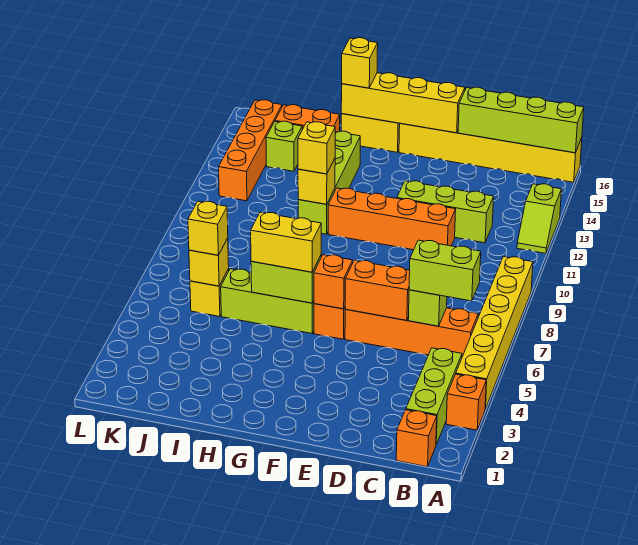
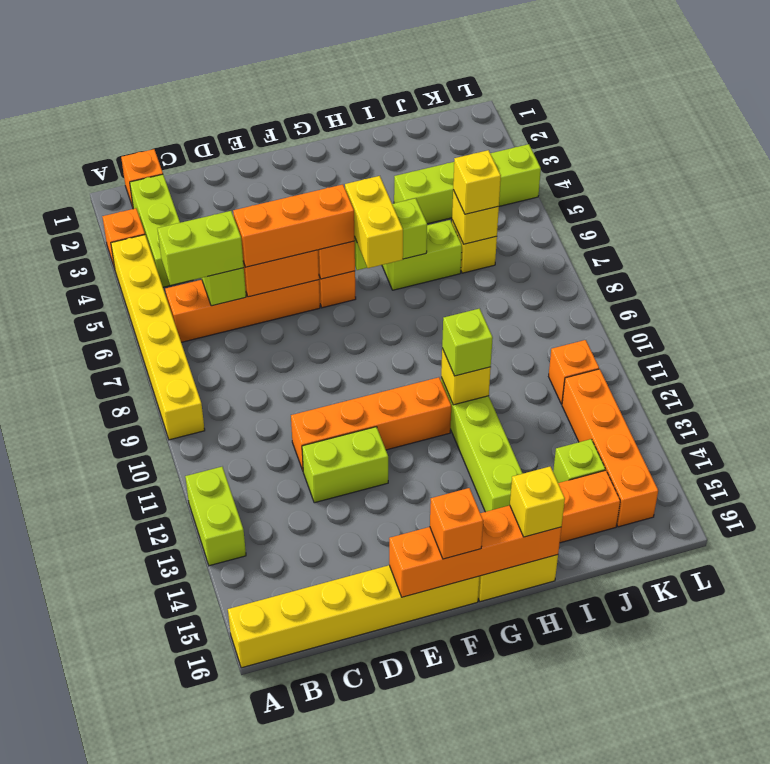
lime slope A12:A13 level 1 top 13 -> lime brick A12:A13 level 1
lime brick A16:D16 level 2 -> lime brick I4:L4 level 1
lime brick C12:E12 level 1 -> lime brick D12:E12 level 1
none -> orange brick D6:F6 level 3
yellow brick E16:H16 level 2 -> orange brick E16:H16 level 2
none -> orange brick F16 level 3
lime brick G6:I6 level 1 -> lime brick H6:I6 level 1
yellow brick G6:H6 level 3 -> yellow brick G6:G7 level 3
yellow brick H11 level 3 -> lime brick H11 level 3
none -> orange brick K11 level 1

